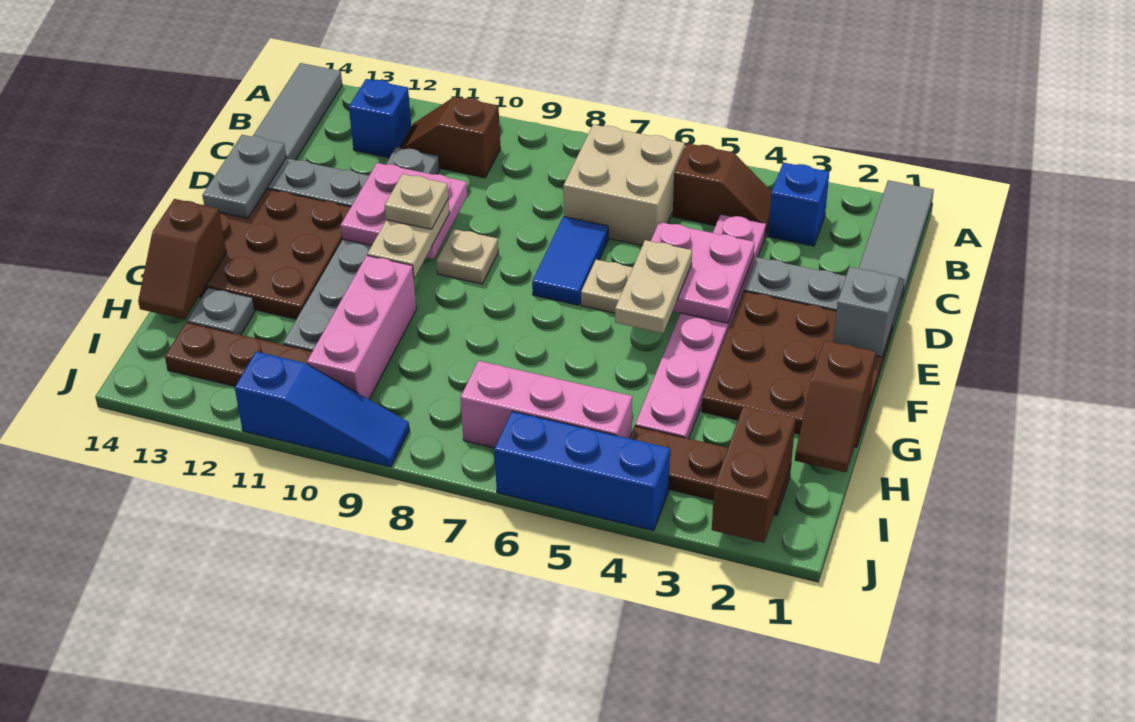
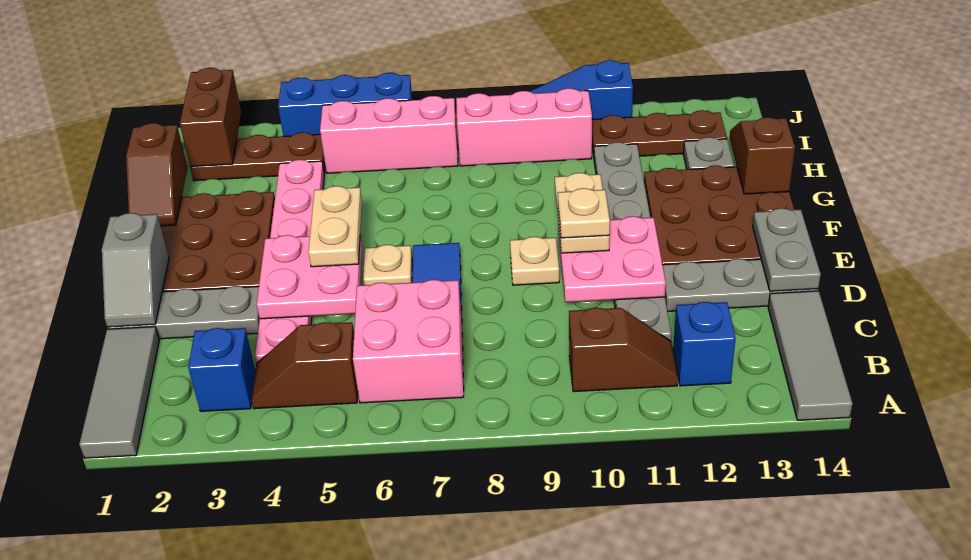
tan brick B6:C7 level 1 -> pink brick B6:C7 level 1
brown slope G1:H1 level 2 top G -> brown slope G1:H1 level 2 top H
pink brick G10:I10 level 1 -> pink brick I8:I10 level 1

